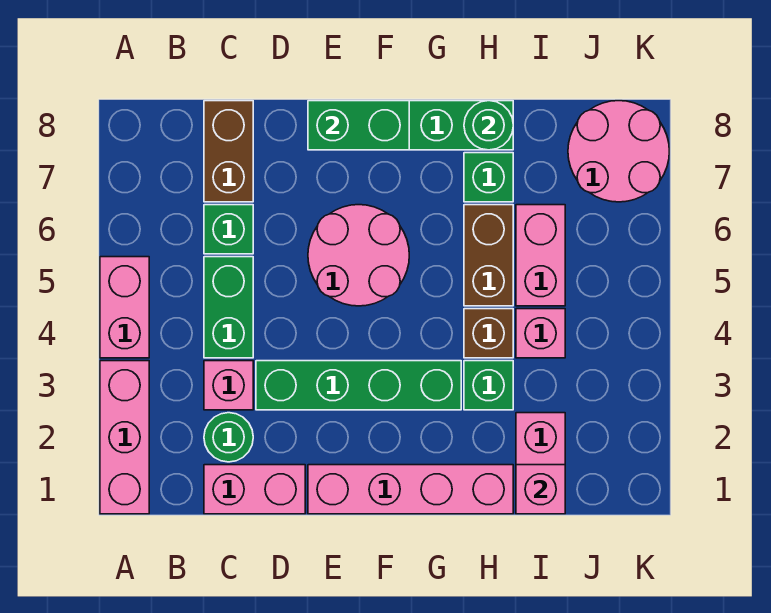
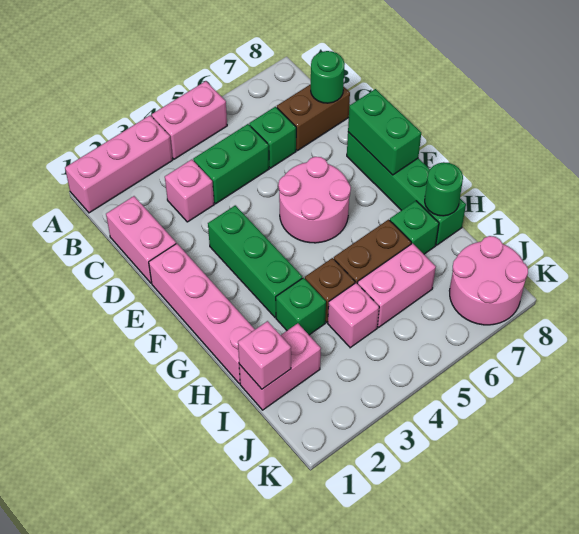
green round brick C2 level 1 -> green round brick C8 level 2
green brick D3:G3 level 1 -> green brick E3:G3 level 1

